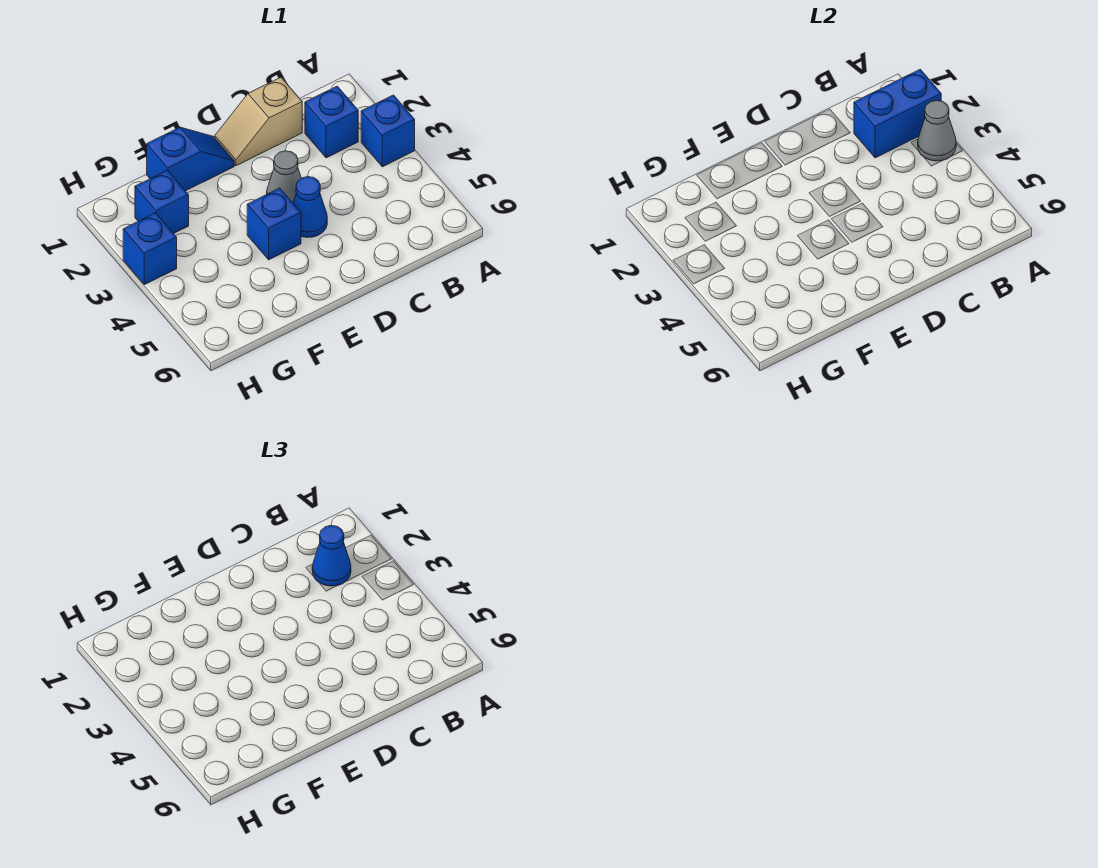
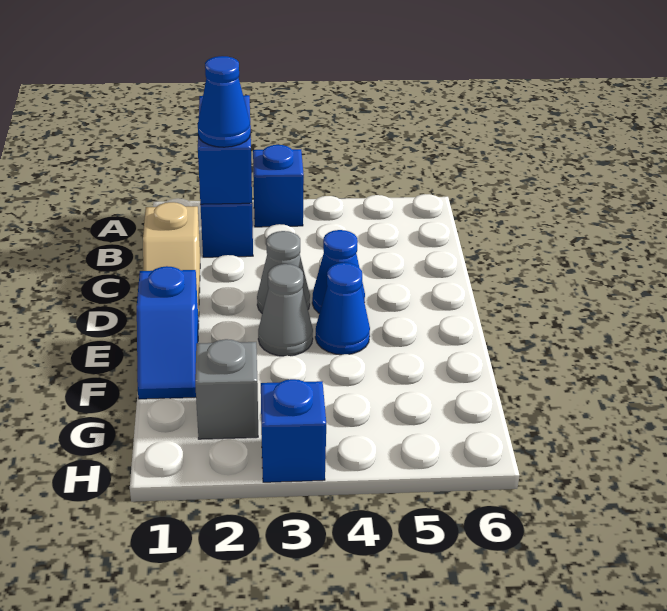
grey cone A3 level 2 -> grey cone E3 level 1
blue slope E1:F1 level 1 top F -> blue slope E1:F1 level 1 top E
blue brick E4 level 1 -> blue cone E4 level 1
blue brick G2 level 1 -> grey brick G2 level 1

